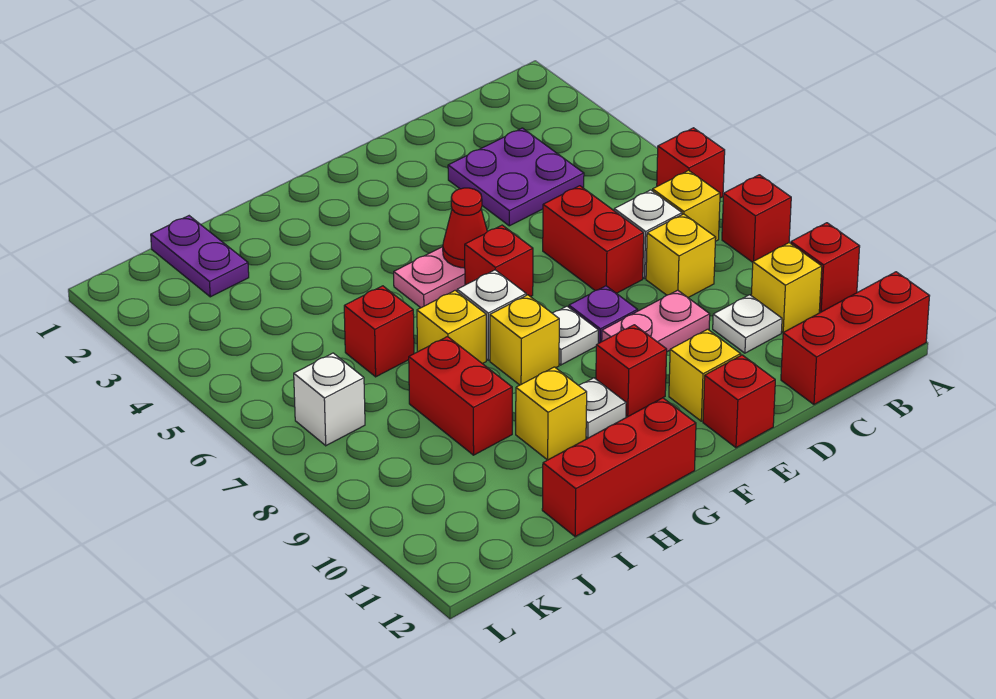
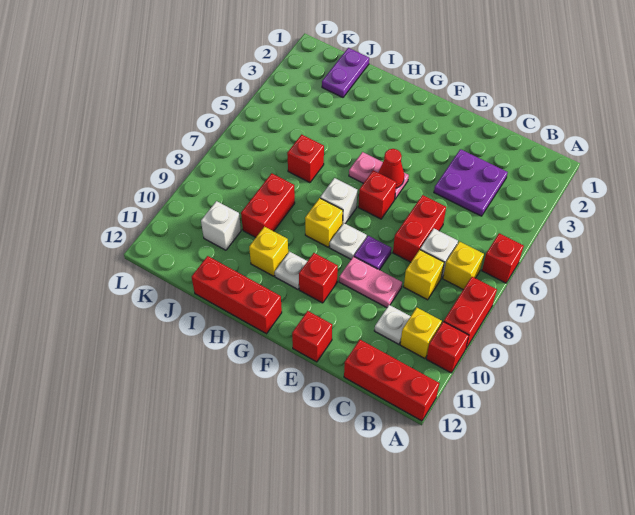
red brick A8 level 1 -> red brick A8:A9 level 1
yellow brick E11 level 1 -> none
yellow brick H7 level 1 -> none
white brick K7 level 1 -> white brick J10 level 1

